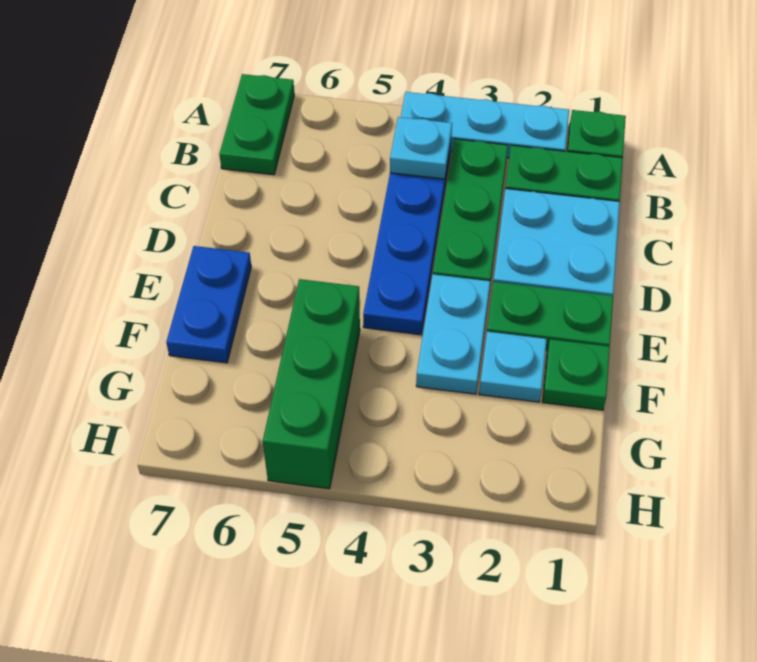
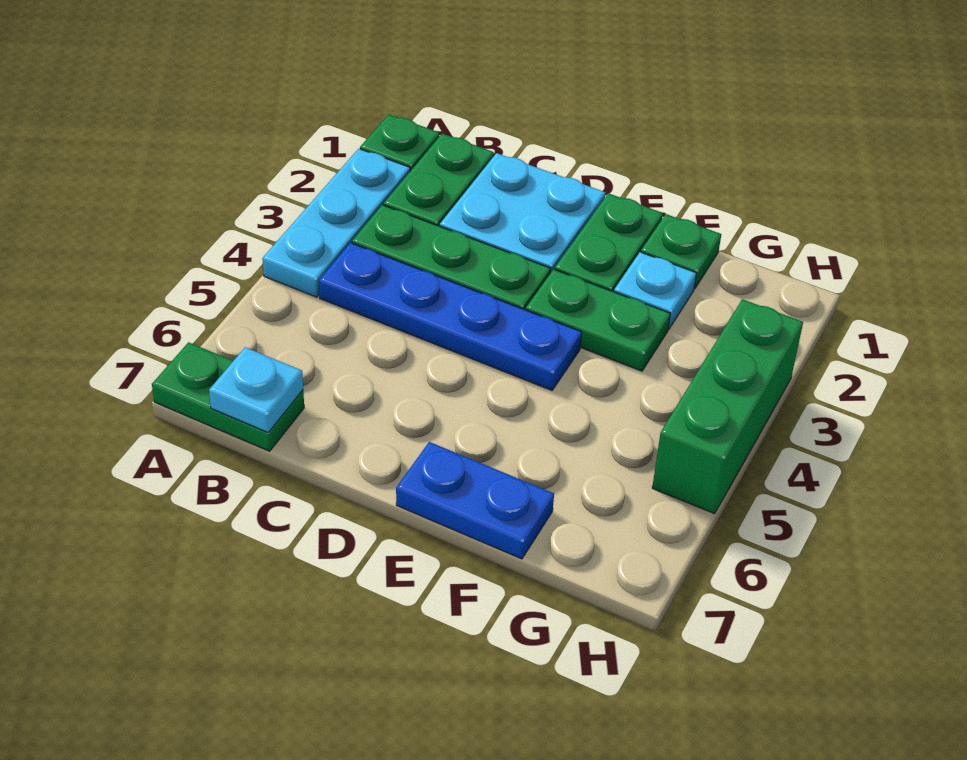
cyan plate B4 level 2 -> cyan plate B7 level 2
cyan plate E3:F3 level 1 -> green plate E3:F3 level 1
green brick F5:H5 level 1 -> green brick H3:H5 level 1

